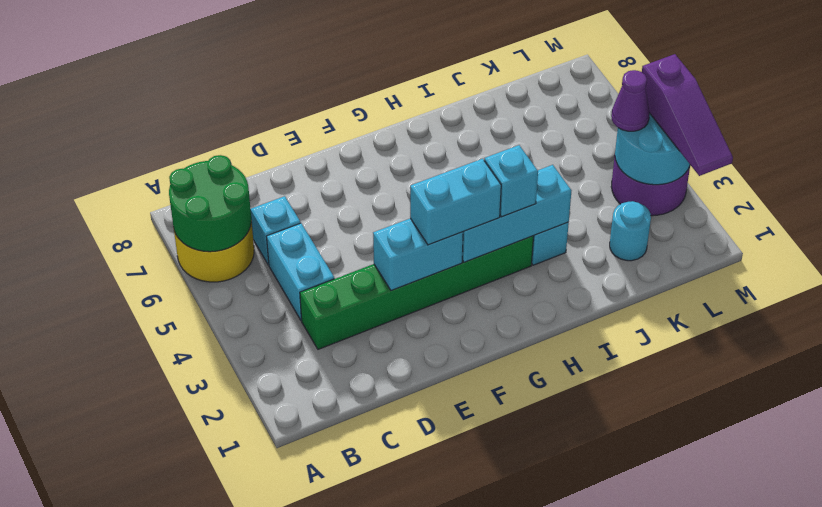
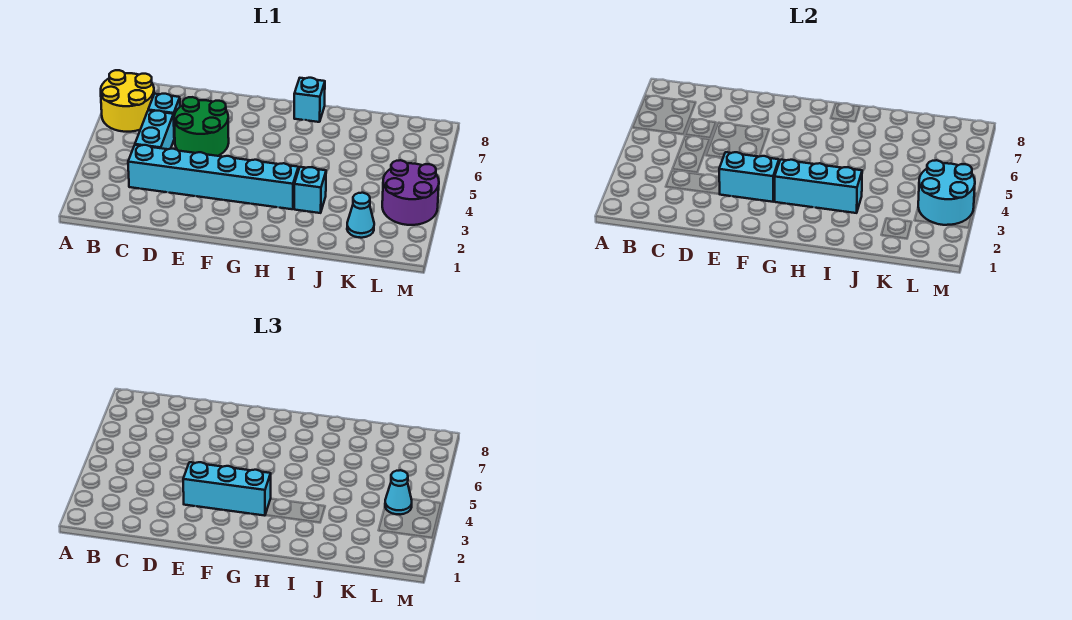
green round brick A6:B7 level 2 -> green round brick D5:E6 level 1
green brick C3:H3 level 1 -> cyan brick C3:H3 level 1
cyan brick F3:G3 level 3 -> cyan brick E3:G3 level 3
cyan brick H3 level 3 -> cyan brick H8 level 1
cyan round brick K2 level 1 -> cyan cone K2 level 1
purple cone L4 level 3 -> cyan cone L4 level 3
purple slope M2:M4 level 3 top 4 -> none

